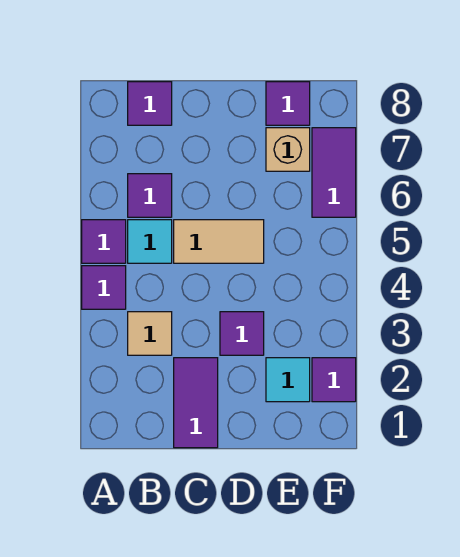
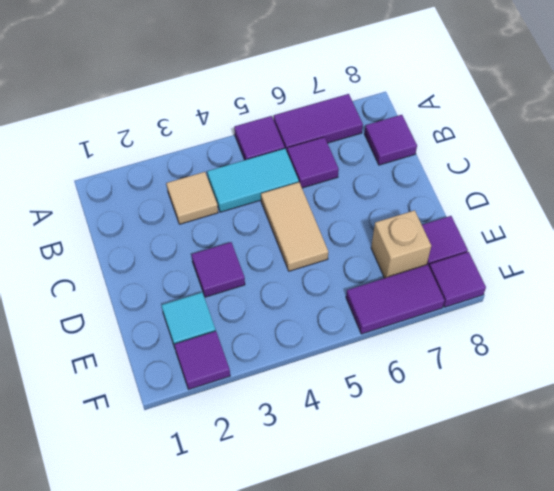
purple tile A4 level 1 -> purple tile F8 level 1
cyan tile B5 level 1 -> cyan tile B4:B5 level 1
purple tile C1:C2 level 1 -> purple tile A6:A7 level 1

